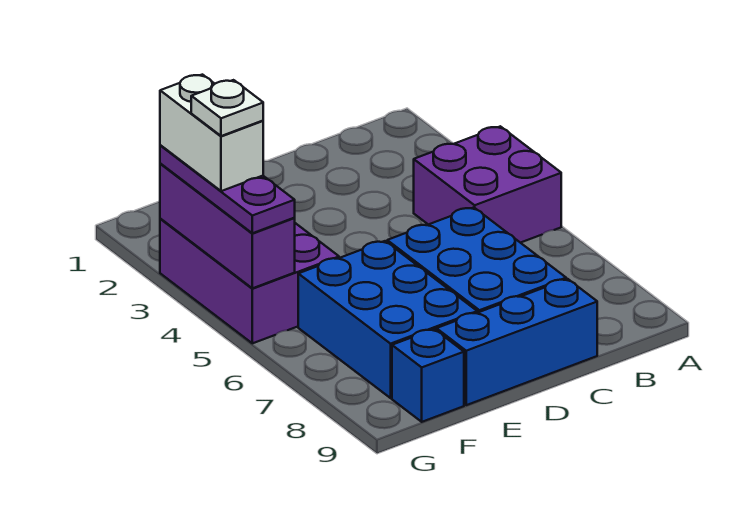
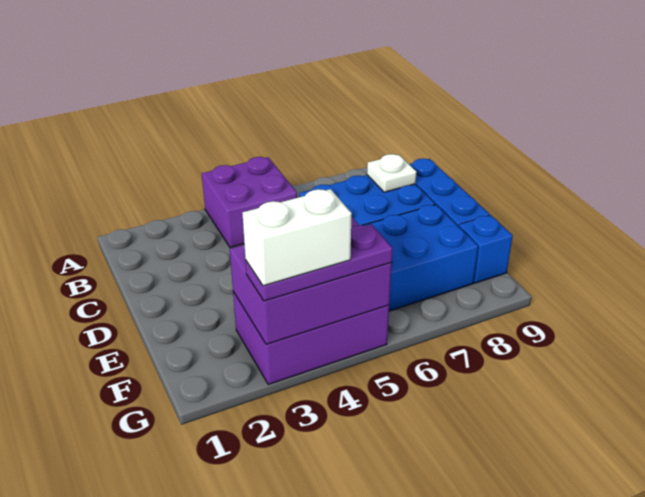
purple brick G3:G5 level 2 -> purple brick F3:G5 level 2
white plate G4 level 5 -> white plate C8 level 2

